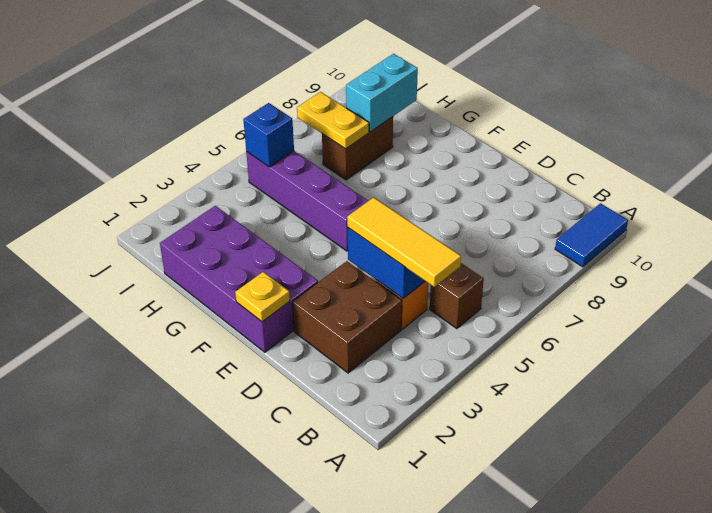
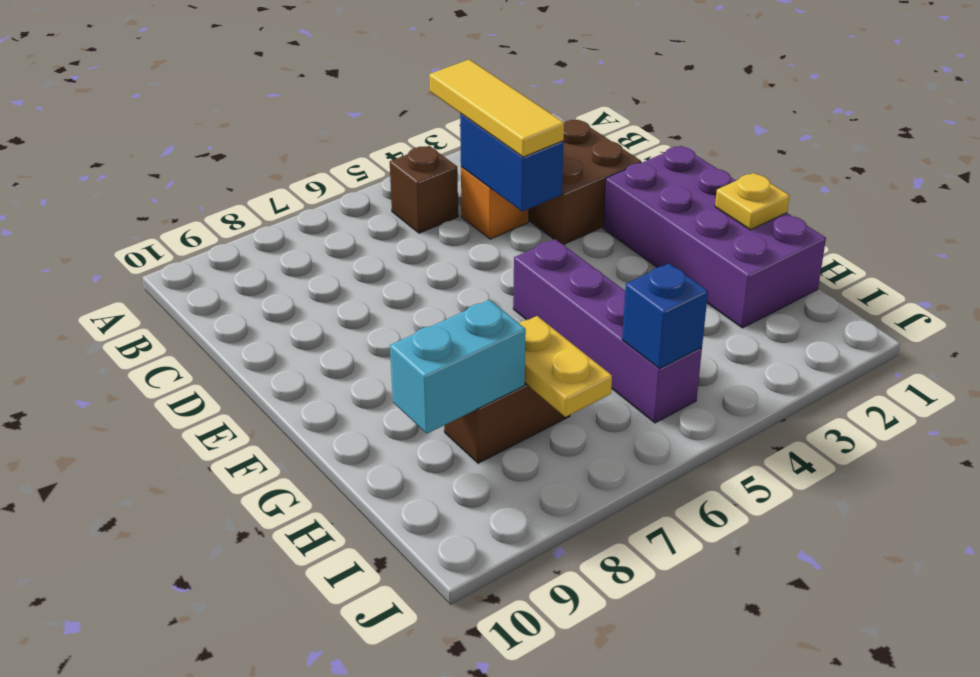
blue tile A9:A10 level 1 -> none
yellow plate E1 level 2 -> yellow plate G1 level 2

